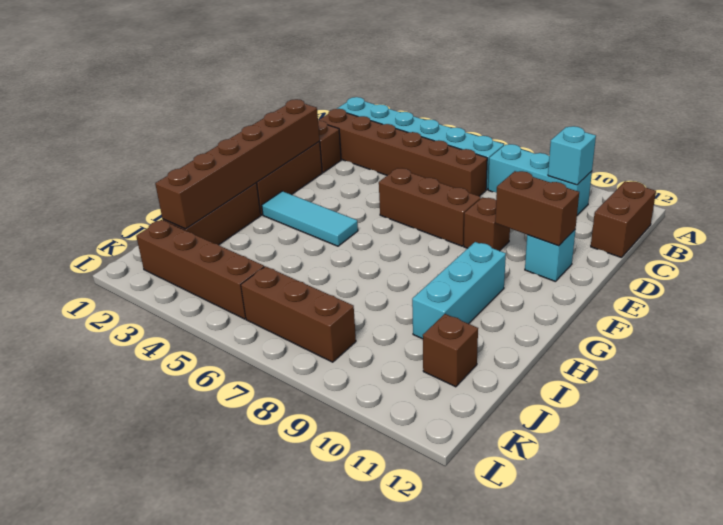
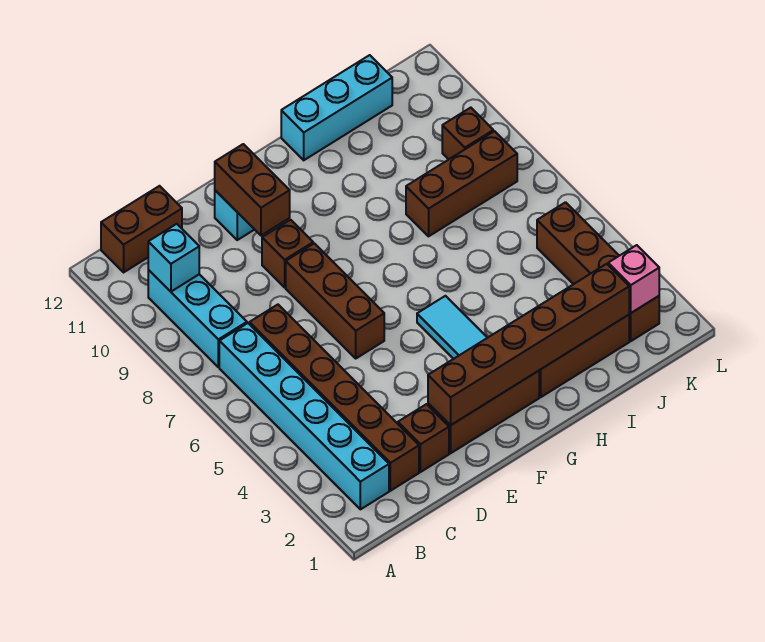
cyan brick G10:I10 level 1 -> cyan brick H12:J12 level 1
brown brick J11 level 1 -> brown brick K9 level 1
none -> pink brick K2 level 2
brown brick K6:K8 level 1 -> brown brick I8:K8 level 1

